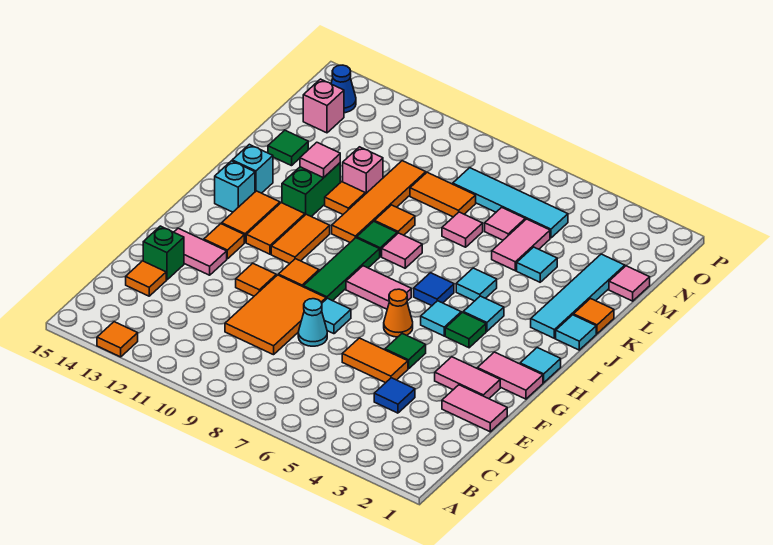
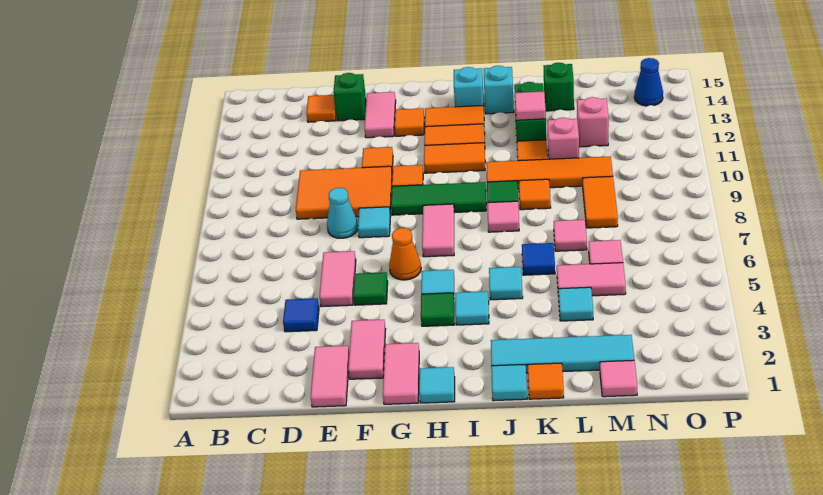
orange tile A13 level 1 -> none
orange tile E5:E6 level 1 -> pink tile E5:E6 level 1
blue tile I6 level 1 -> blue tile K6 level 1
green brick J12:K12 level 1 -> green brick K12:K13 level 1
green tile L14 level 1 -> green brick L14 level 1
cyan tile N5:N8 level 1 -> none
pink brick N14 level 1 -> pink brick M12 level 1

